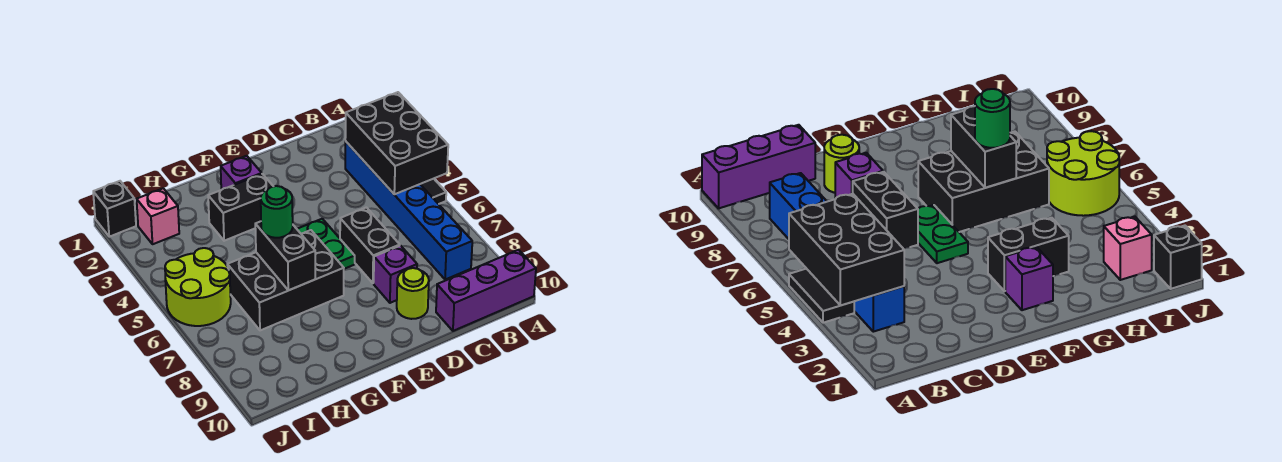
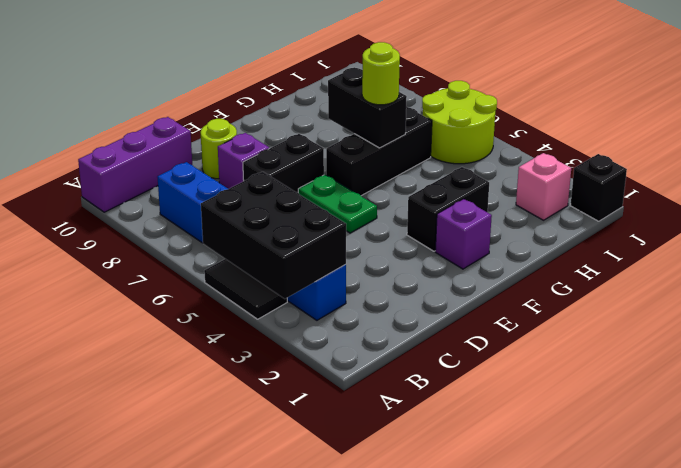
black brick D6:D7 level 1 -> black brick D7:E7 level 1
black brick F6:H7 level 1 -> black brick F6:H6 level 1
green round brick G6 level 3 -> lime round brick G6 level 3

